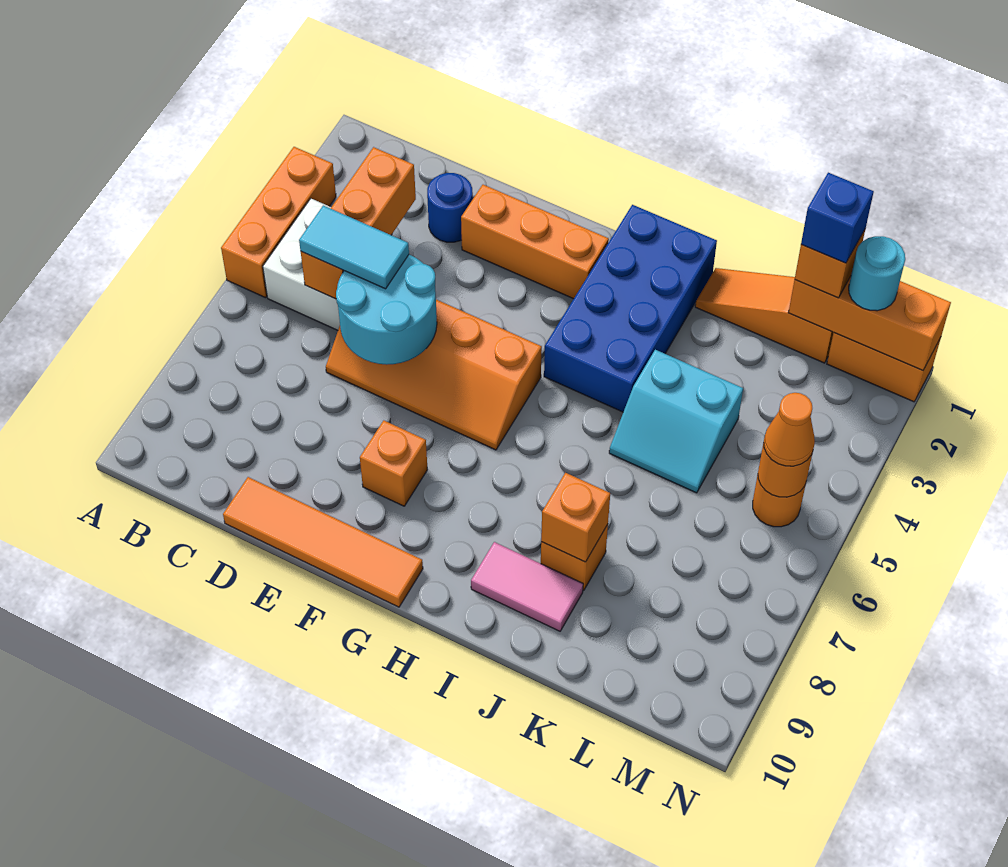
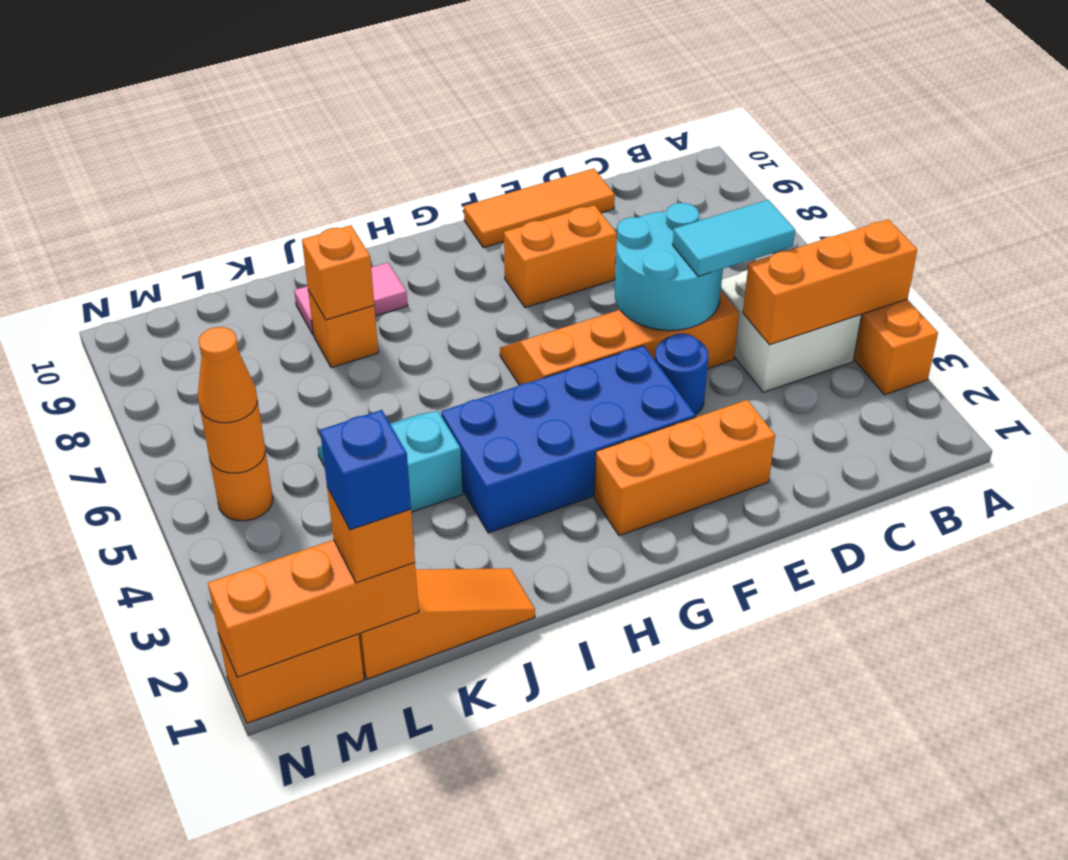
orange brick C3:C5 level 2 -> orange brick A4:C4 level 2
blue round brick D2 level 1 -> blue round brick E4 level 1
orange tile D10:G10 level 1 -> orange tile D10:F10 level 1
orange brick F8 level 1 -> orange brick E8:F8 level 1
blue brick H1:I4 level 1 -> blue brick F3:I4 level 1
cyan round brick M1 level 3 -> none

